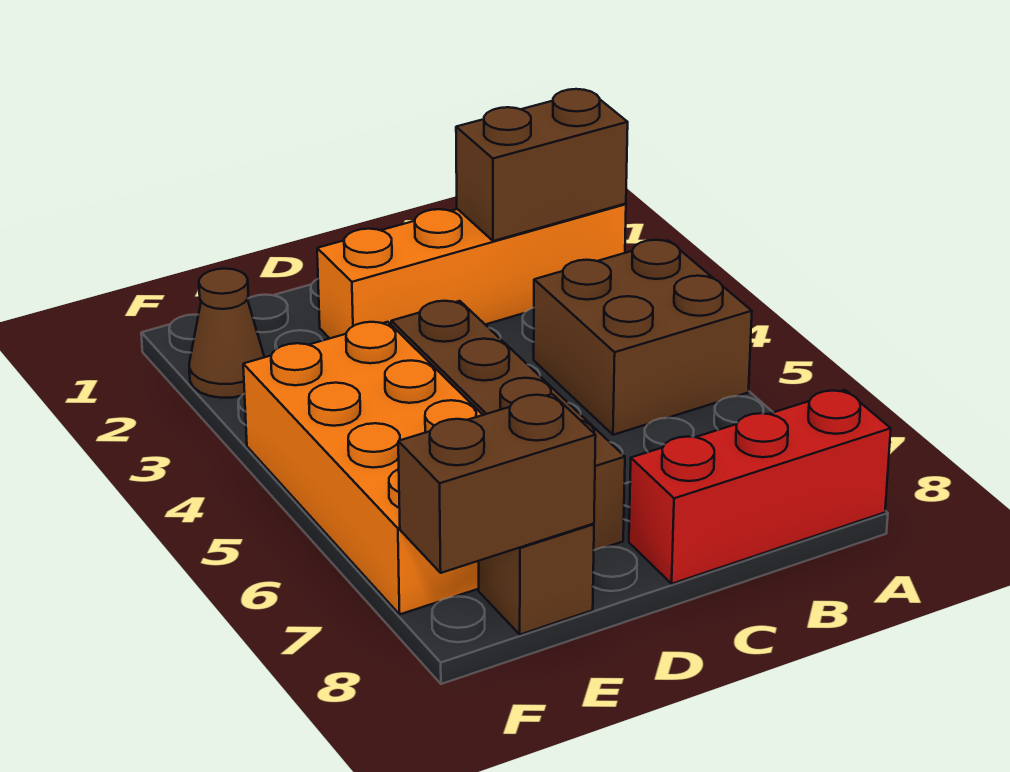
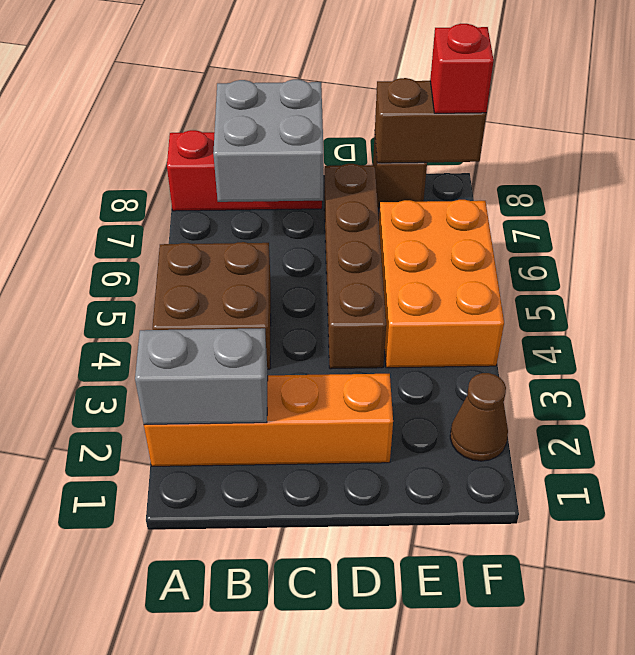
brown brick A2:B2 level 2 -> grey brick A2:B2 level 2
none -> grey brick B7:C8 level 2
orange brick E4:F7 level 1 -> orange brick E4:F6 level 1
none -> red brick F8 level 3

